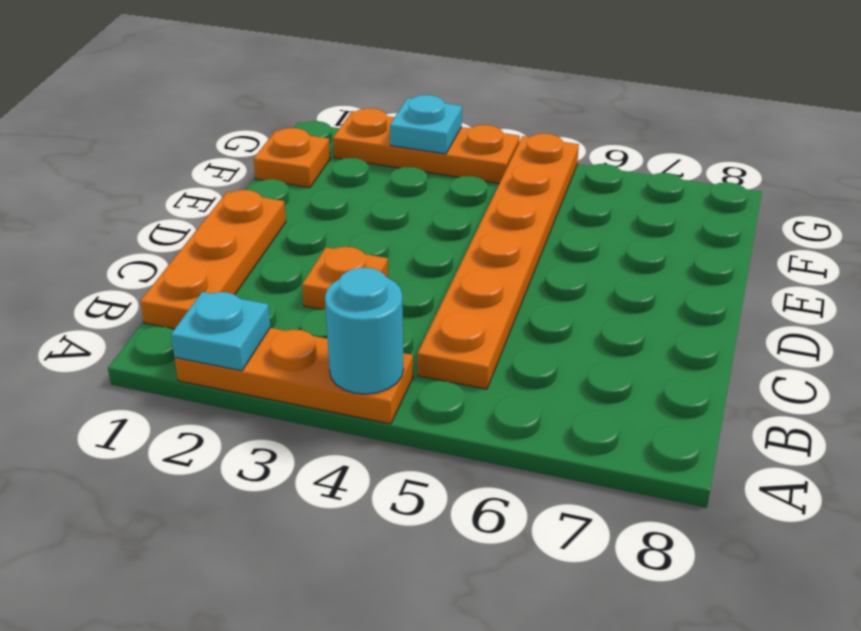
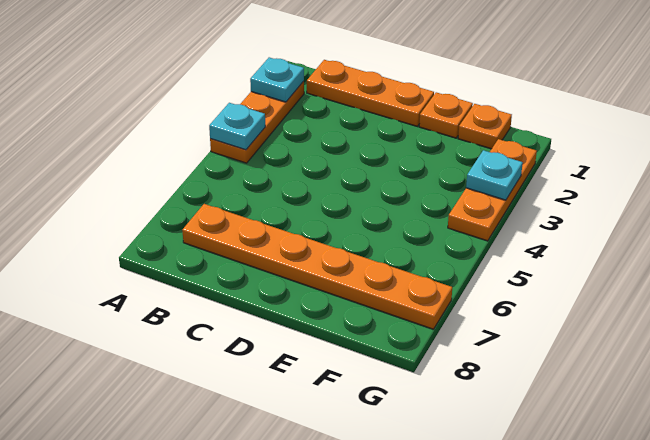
cyan round brick A4 level 2 -> cyan plate A4 level 2
orange plate B5:G5 level 1 -> orange plate B7:G7 level 1
orange plate C3 level 1 -> orange plate E1 level 1

